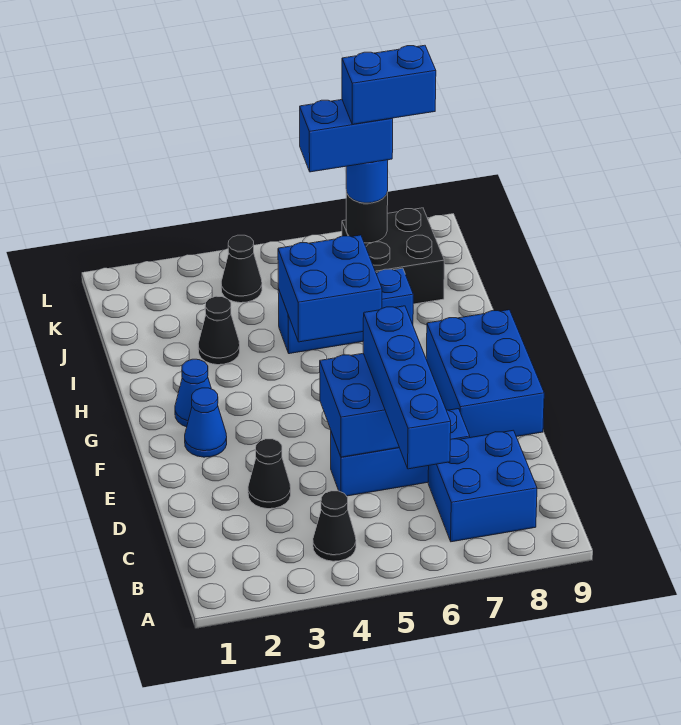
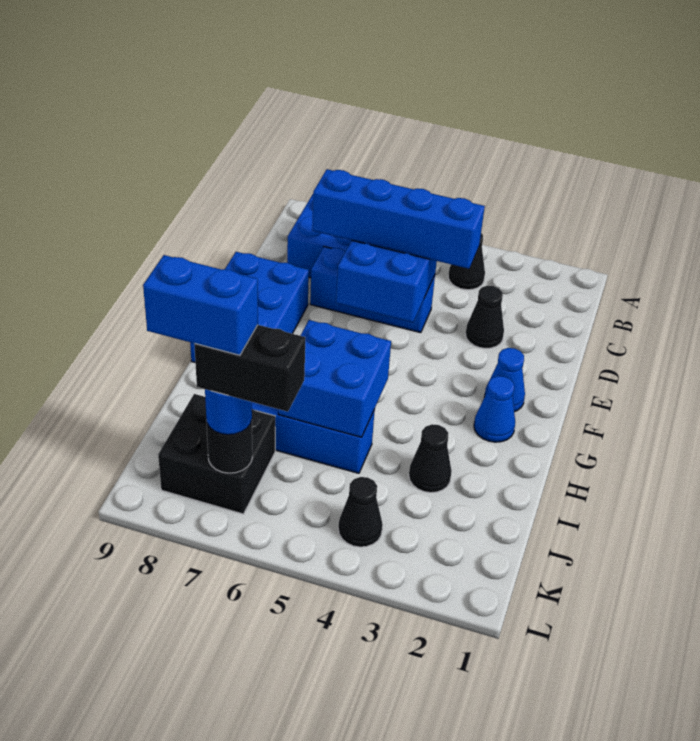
blue brick B6:E6 level 3 -> blue brick D4:D7 level 3
blue brick K6:K7 level 4 -> black brick K6:K7 level 4

